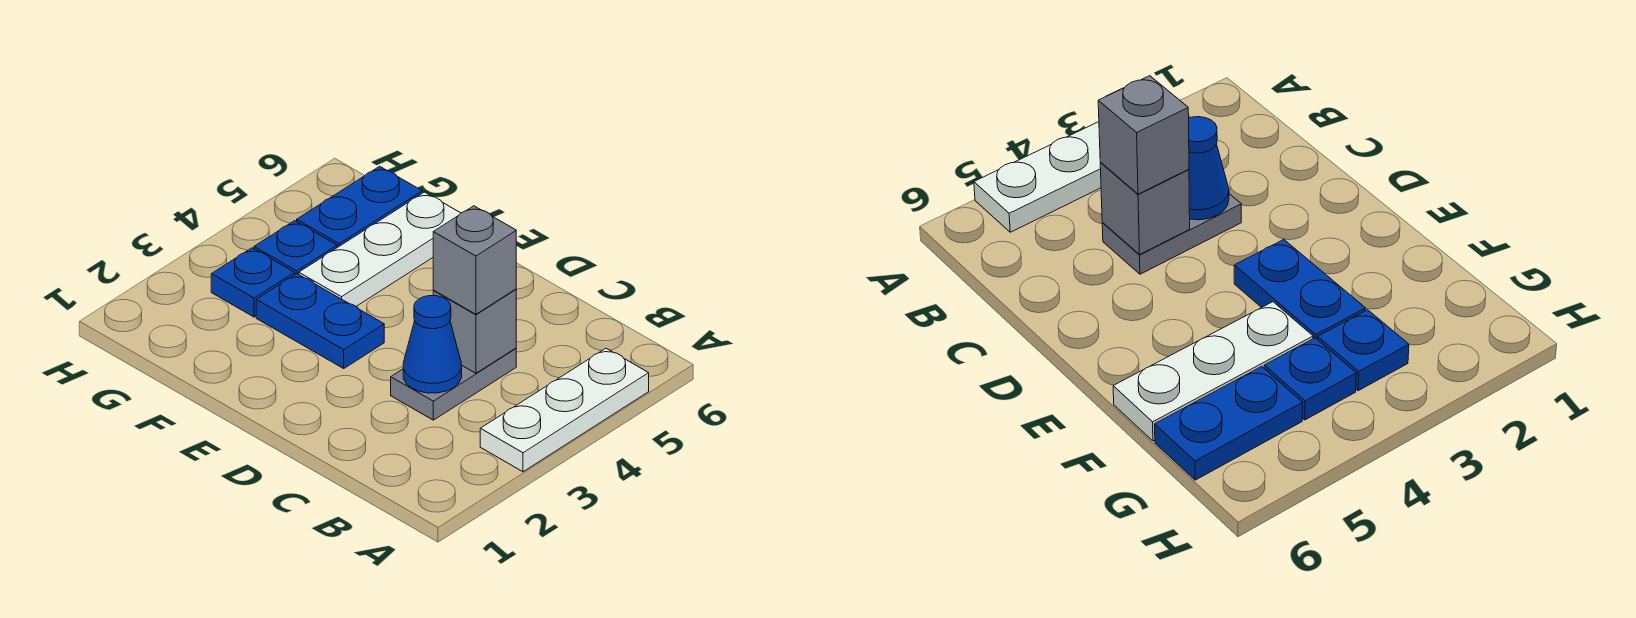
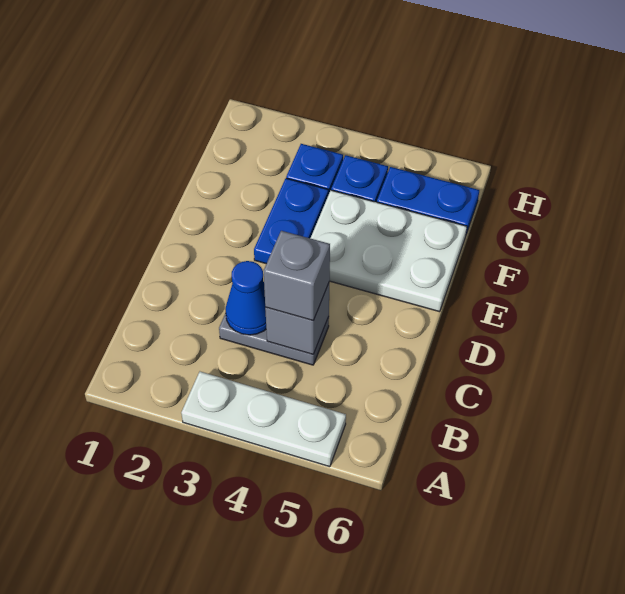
white plate F4:F6 level 1 -> white plate E4:F6 level 1

